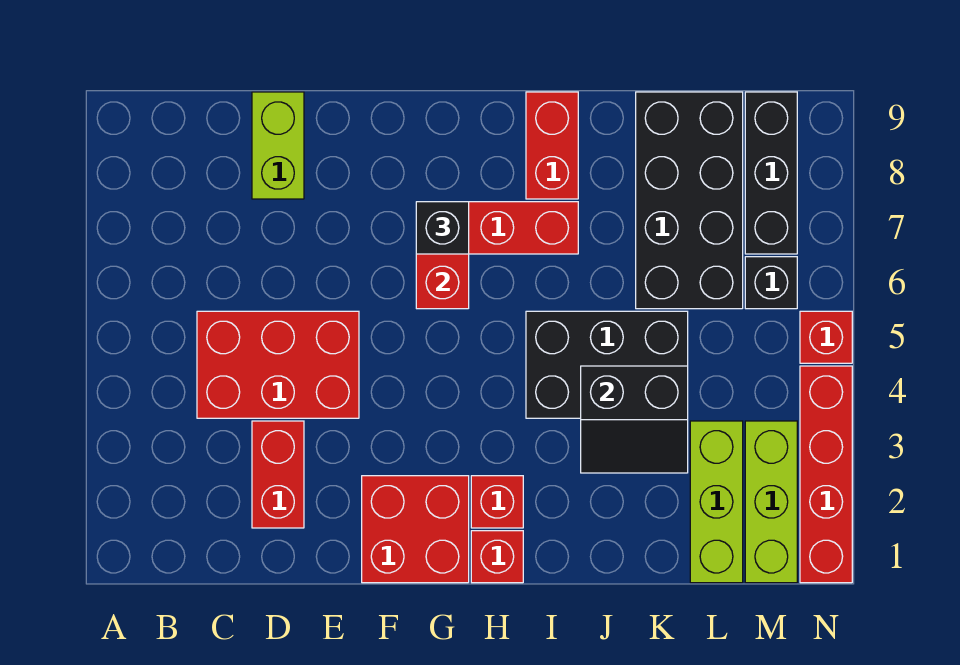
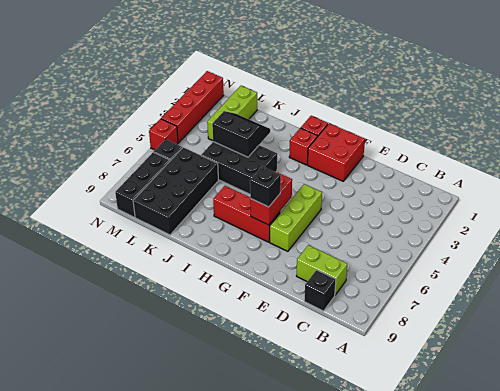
red brick C4:E5 level 1 -> none
none -> black brick C9 level 1
red brick D2:D3 level 1 -> none
lime brick D8:D9 level 1 -> lime brick C8:D8 level 1
red brick I8:I9 level 1 -> none
lime brick M1:M3 level 1 -> lime brick F5:F7 level 1

